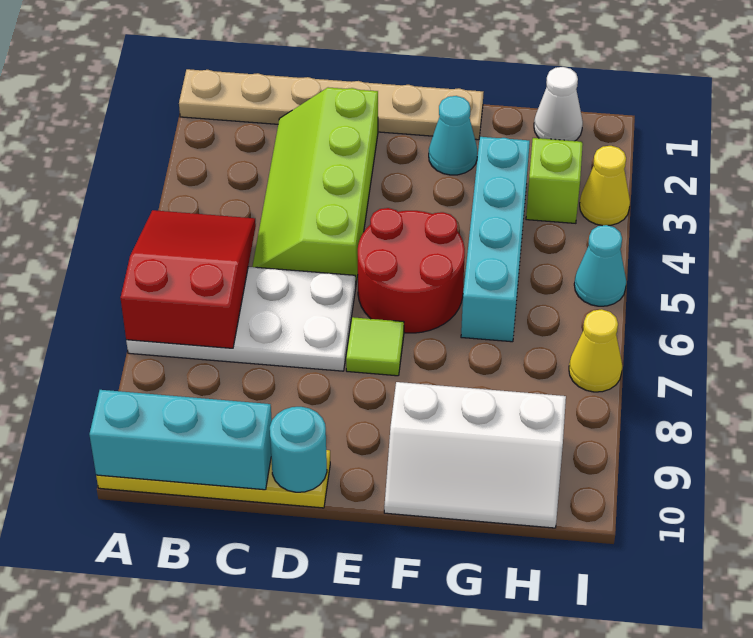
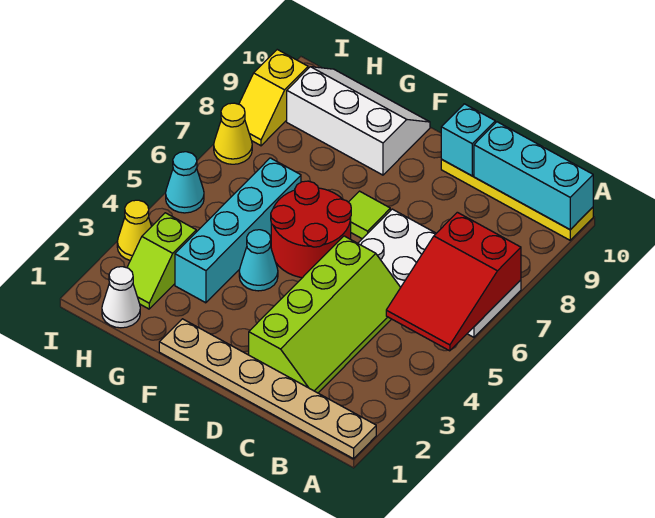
cyan round brick D10 level 2 -> cyan brick D10 level 2
cyan cone F2 level 1 -> cyan cone F4 level 1
none -> yellow slope I8:I9 level 1 top 9

